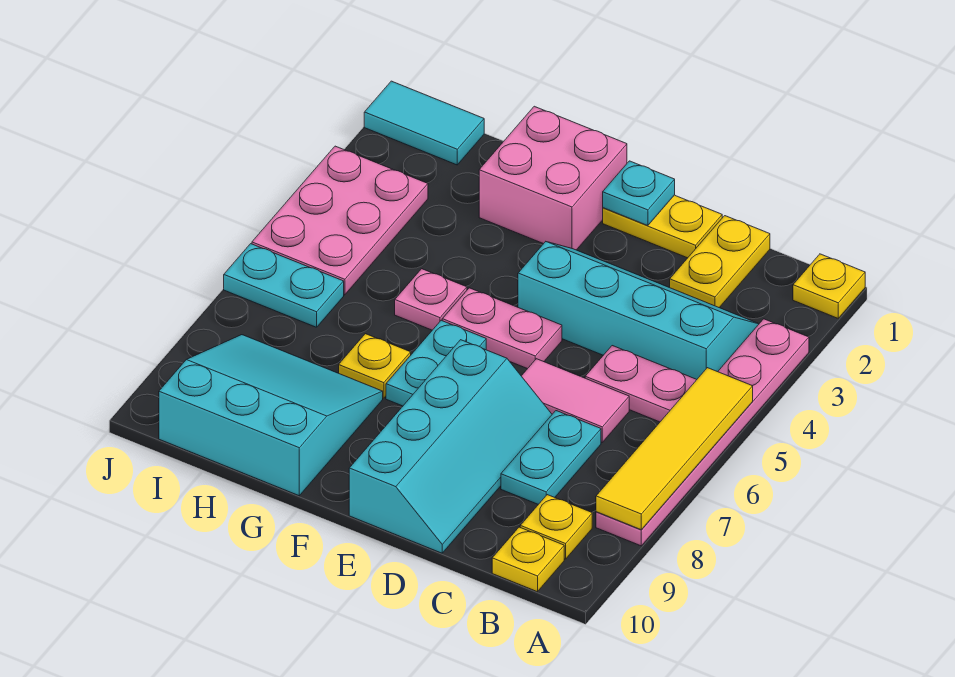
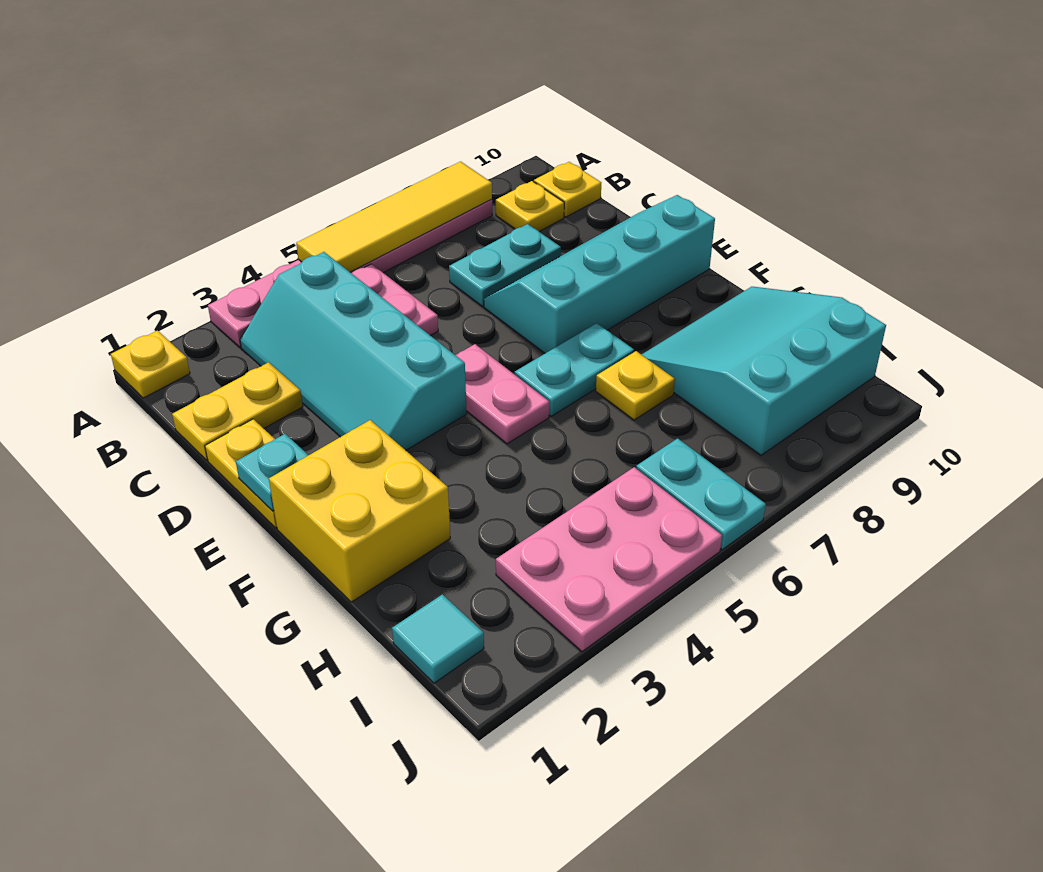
pink tile C6:D6 level 1 -> none
pink brick F1:G2 level 1 -> yellow brick F1:G2 level 1
pink plate G5 level 1 -> none
cyan slope G8:I10 level 1 top 10 -> cyan slope G8:I10 level 1 top I
cyan tile I1:J1 level 1 -> cyan tile I1 level 1

